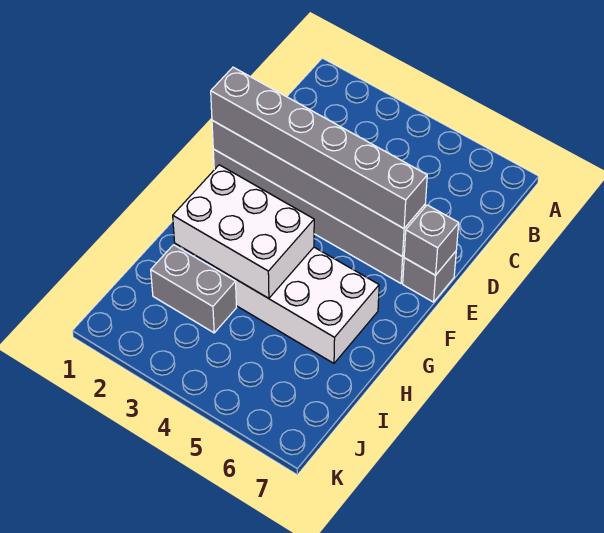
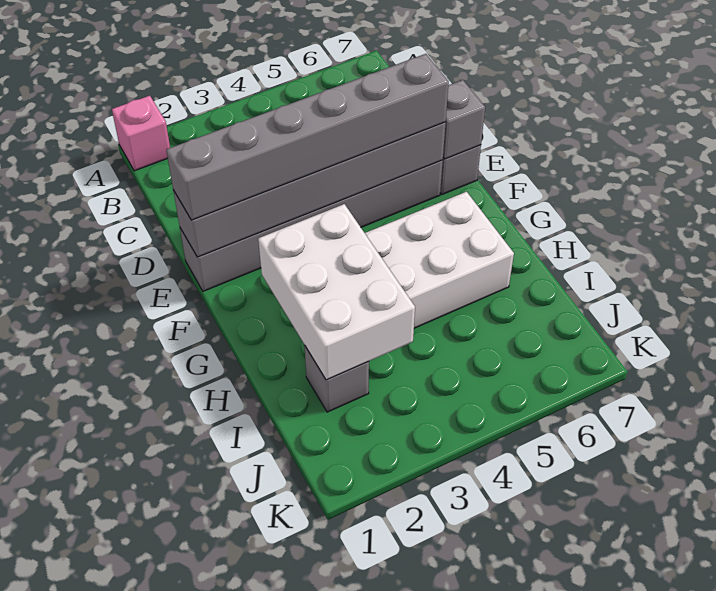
none -> pink brick A1 level 1
white brick G2:H4 level 2 -> white brick G2:I3 level 2
grey brick I2:I3 level 1 -> grey brick I2 level 1

